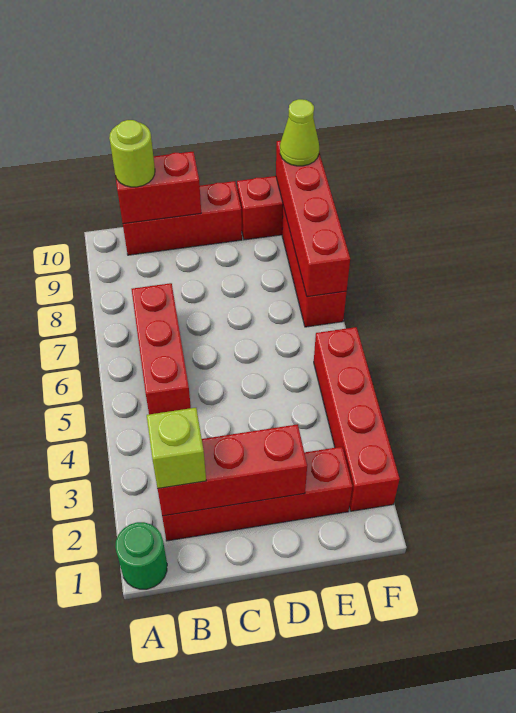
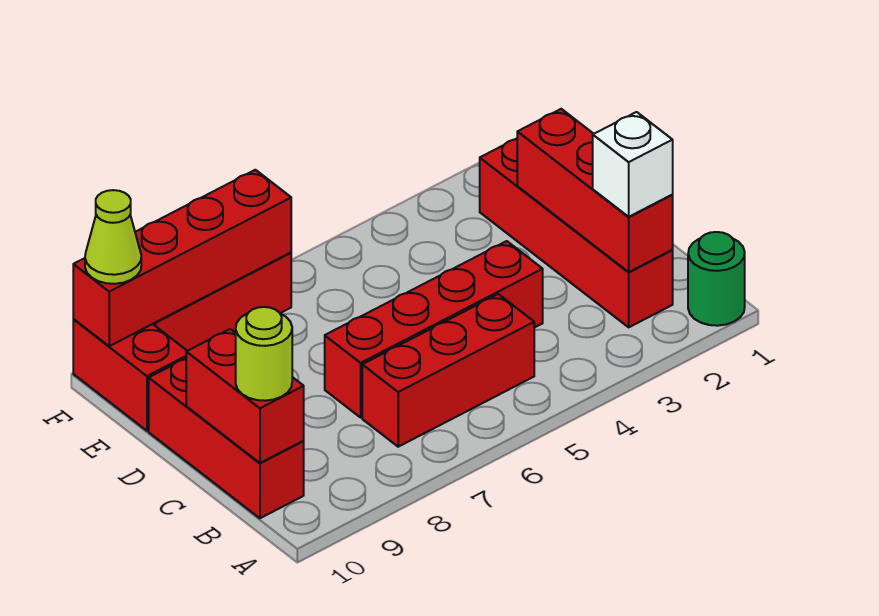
lime brick B2 level 3 -> white brick B2 level 3
red brick F2:F5 level 1 -> red brick C4:C7 level 1

